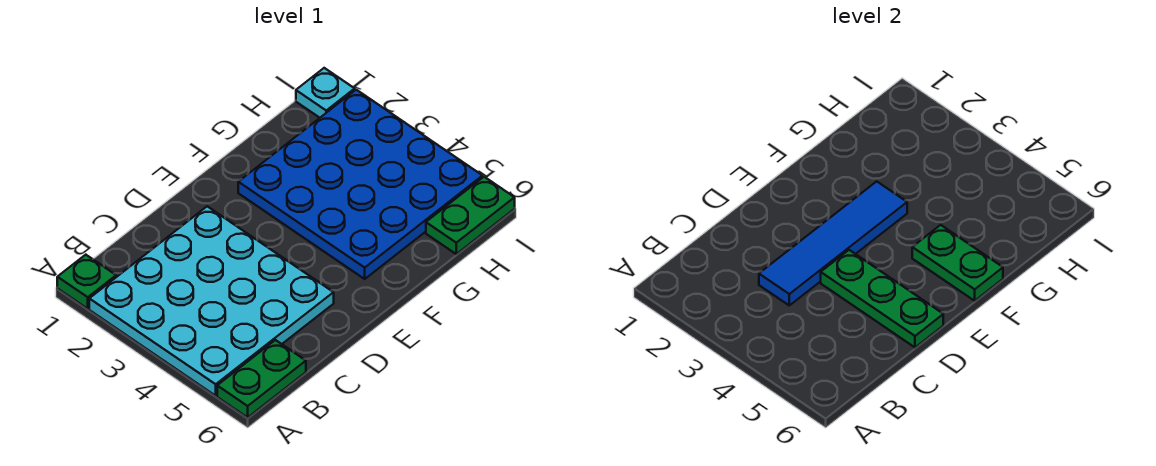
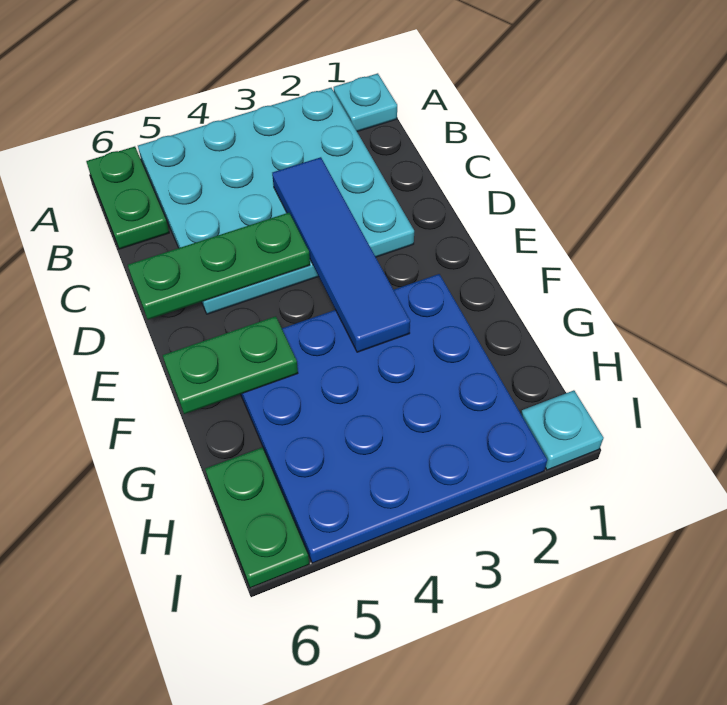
green plate A1 level 1 -> cyan plate A1 level 1

